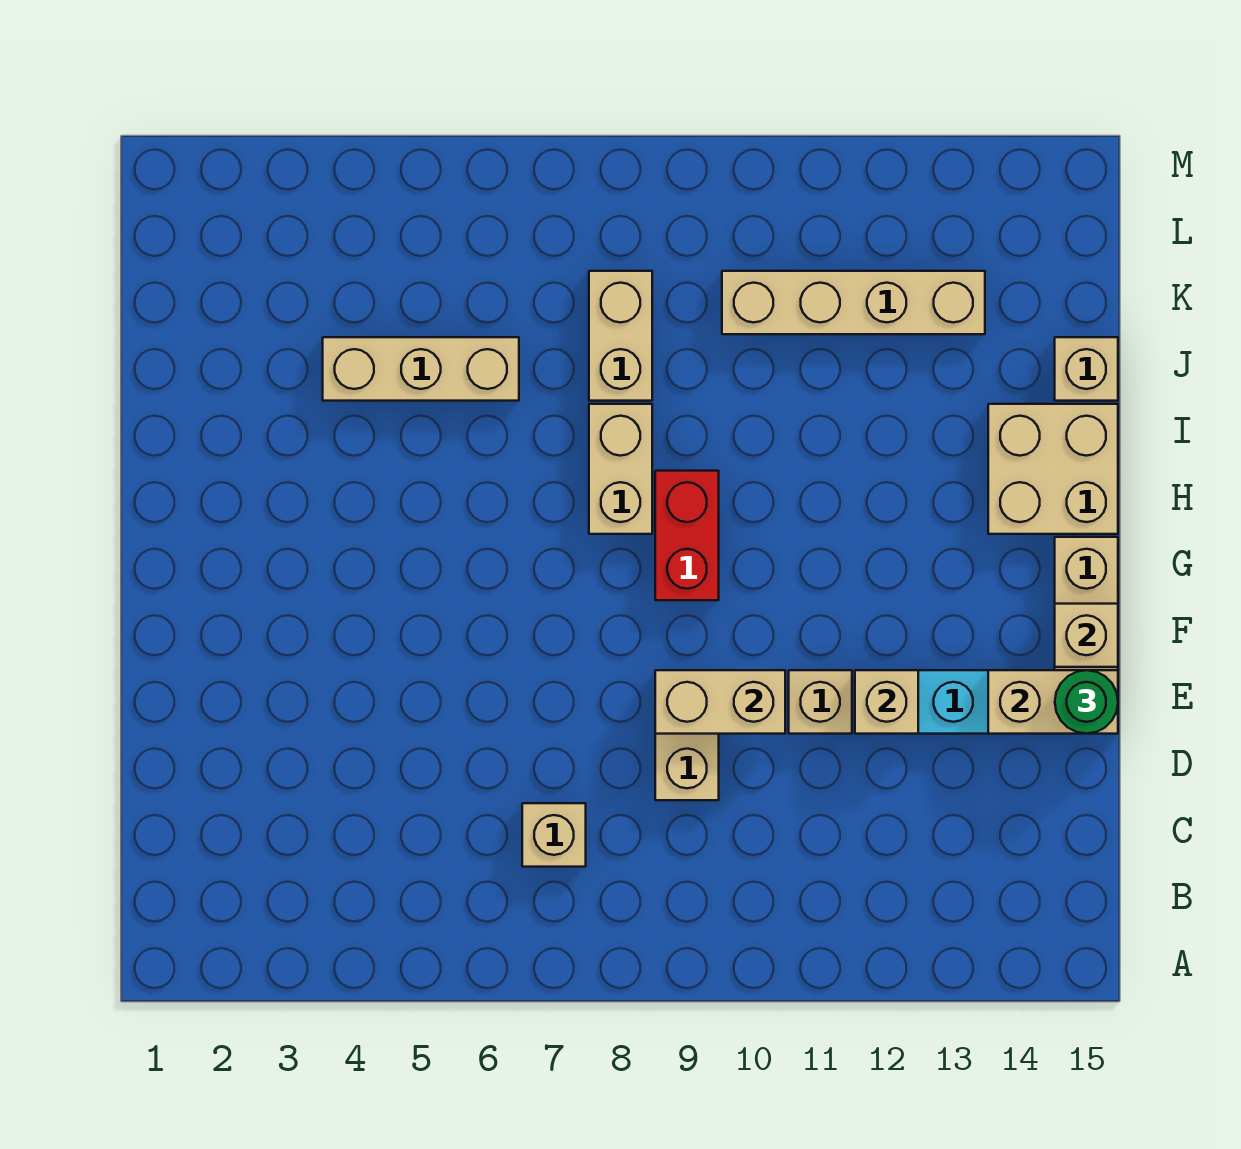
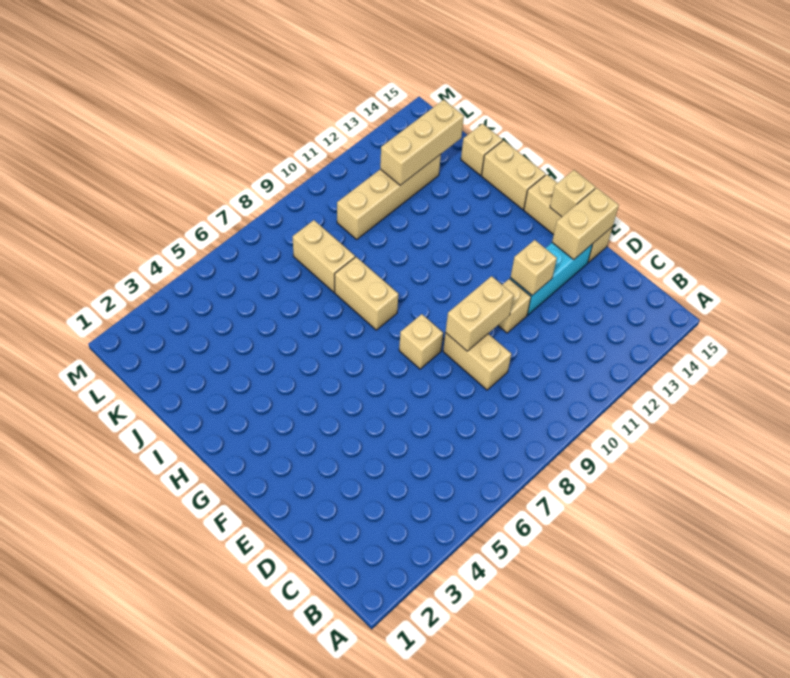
tan brick C7 level 1 -> tan brick F8 level 1
green round brick E15 level 3 -> none
red brick G9:H9 level 1 -> none
tan brick H14:I15 level 1 -> tan brick H15:I15 level 1
tan brick J4:J6 level 1 -> tan brick K12:K14 level 2

